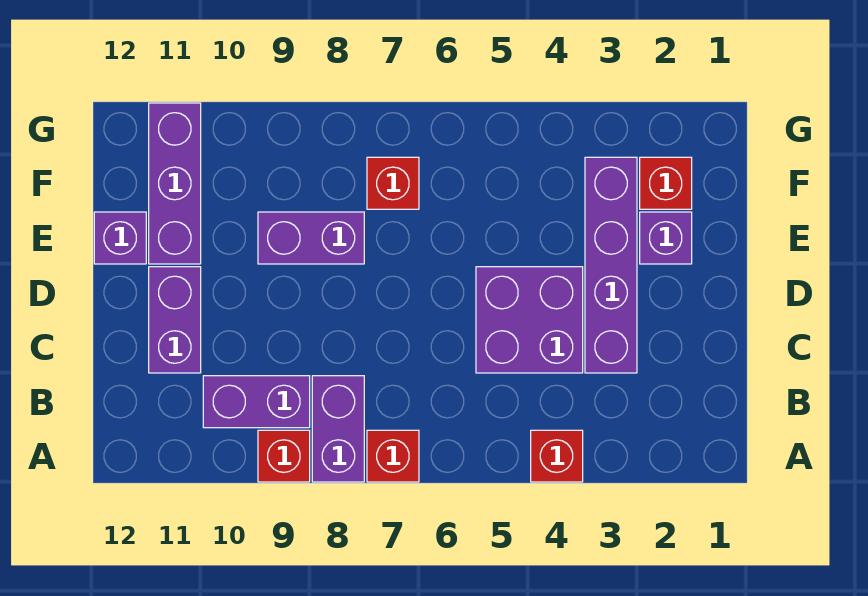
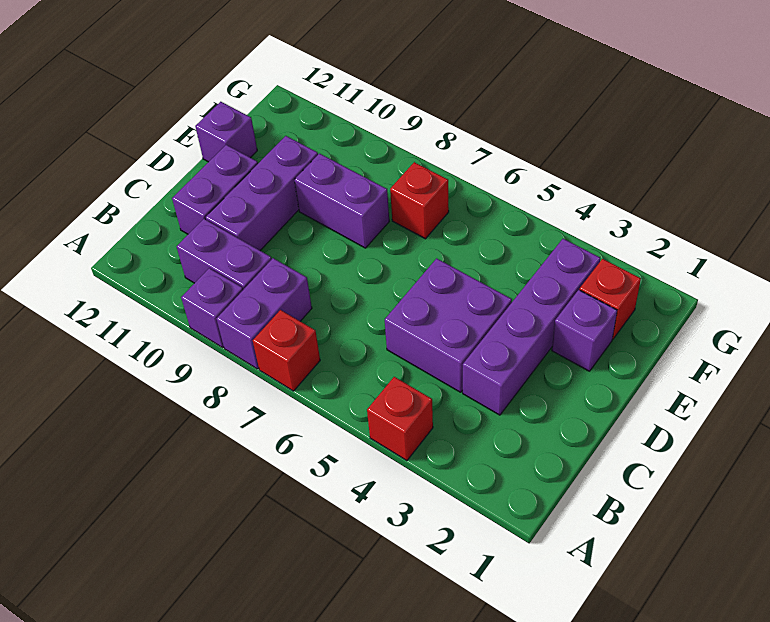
red brick A9 level 1 -> purple brick A9 level 1
purple brick E11:G11 level 1 -> purple brick C10:E10 level 1

